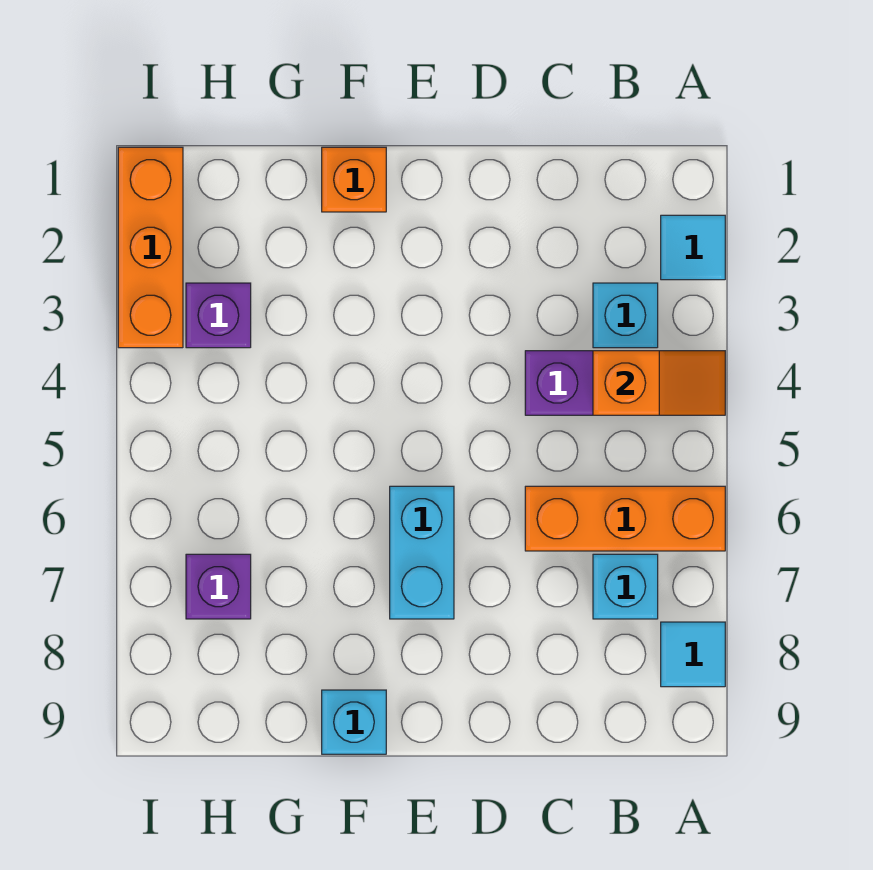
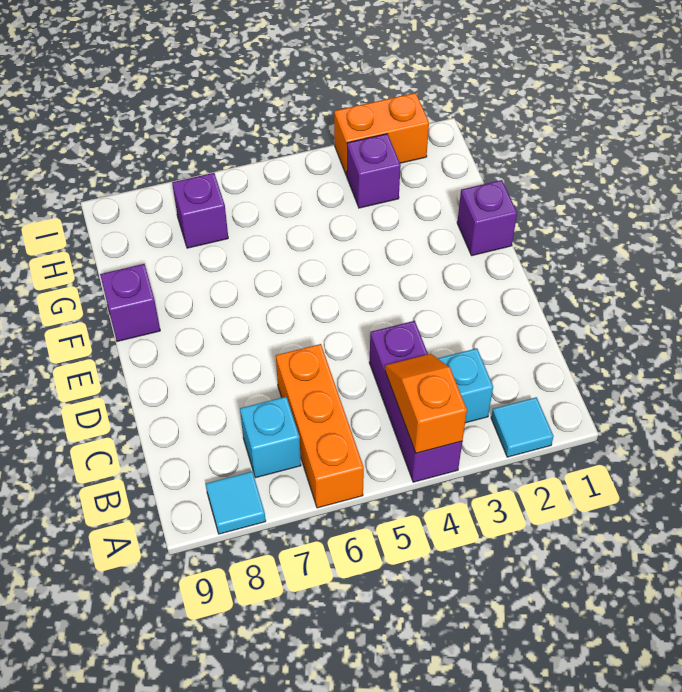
orange slope A4:B4 level 2 top B -> orange slope A4:B4 level 2 top A
cyan brick E6:E7 level 1 -> none
orange brick F1 level 1 -> purple brick F1 level 1
cyan brick F9 level 1 -> purple brick F9 level 1
orange brick I1:I3 level 1 -> orange brick I2:I3 level 1

